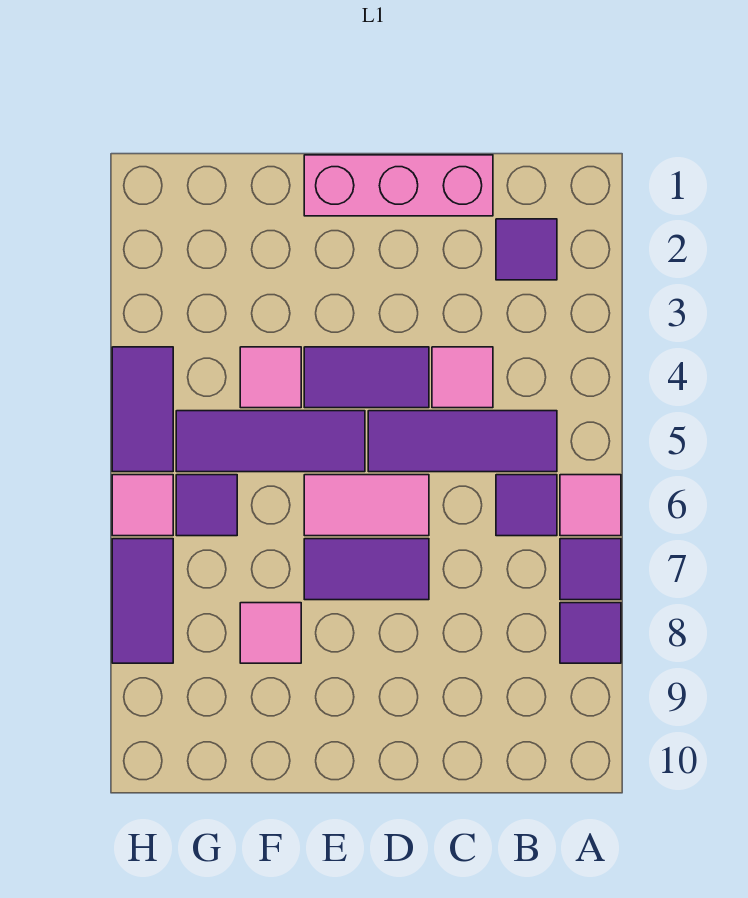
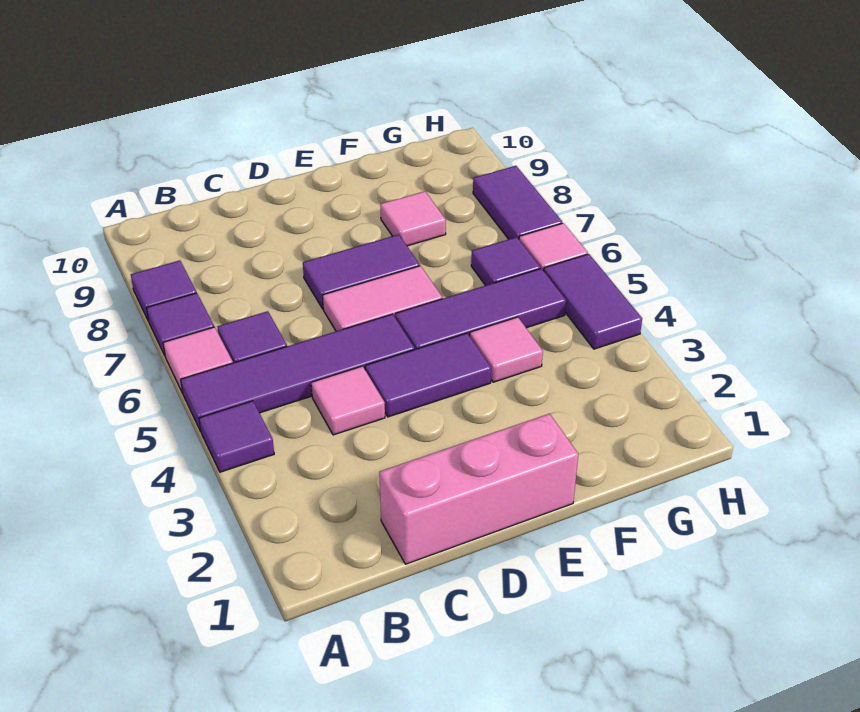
purple tile B2 level 1 -> purple tile A4 level 1
purple tile B5:D5 level 1 -> purple tile A5:D5 level 1

